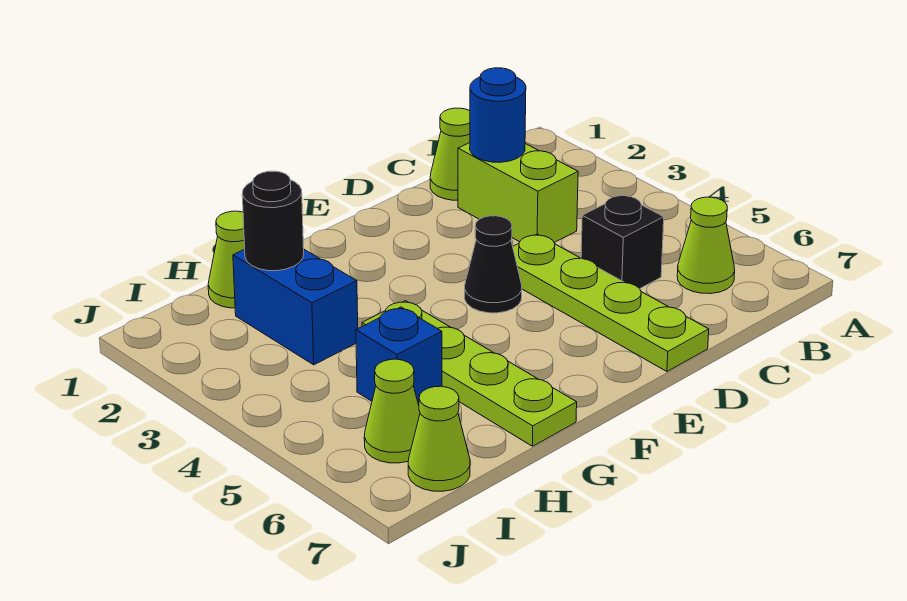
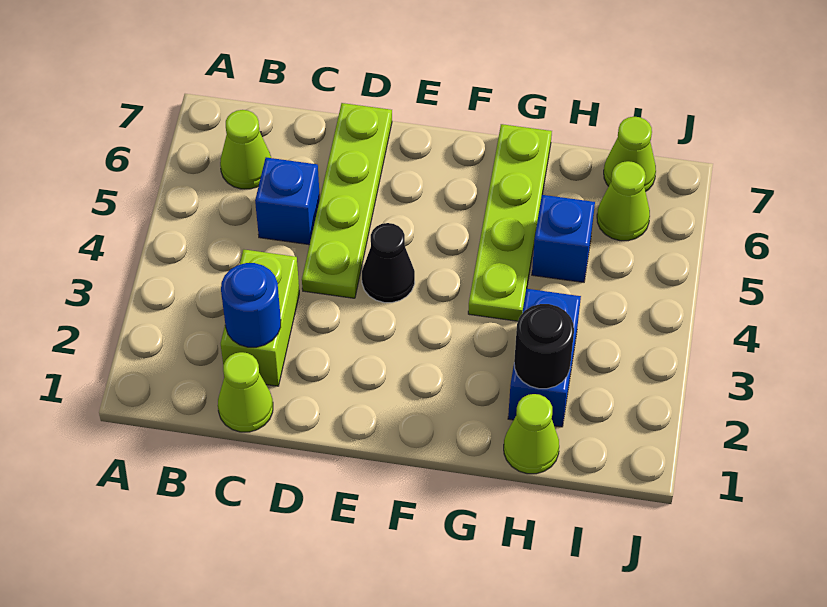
black brick C5 level 1 -> blue brick C5 level 1

